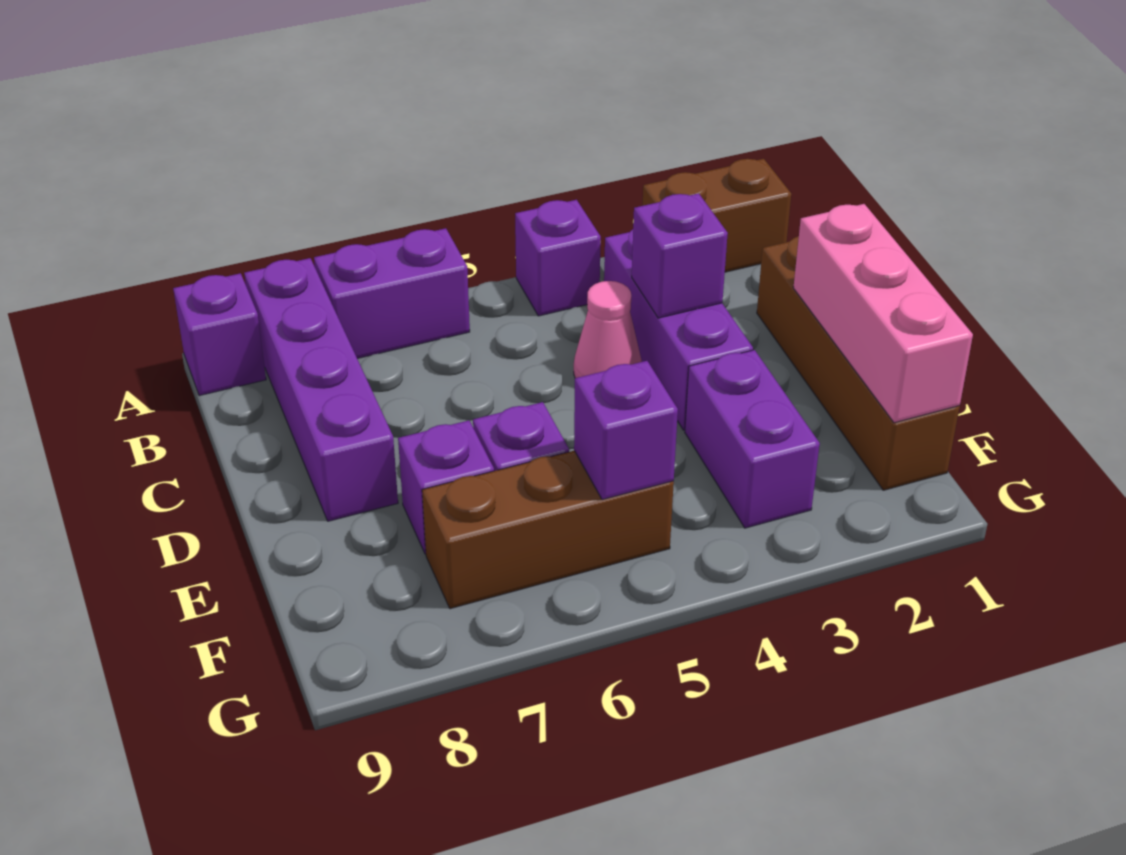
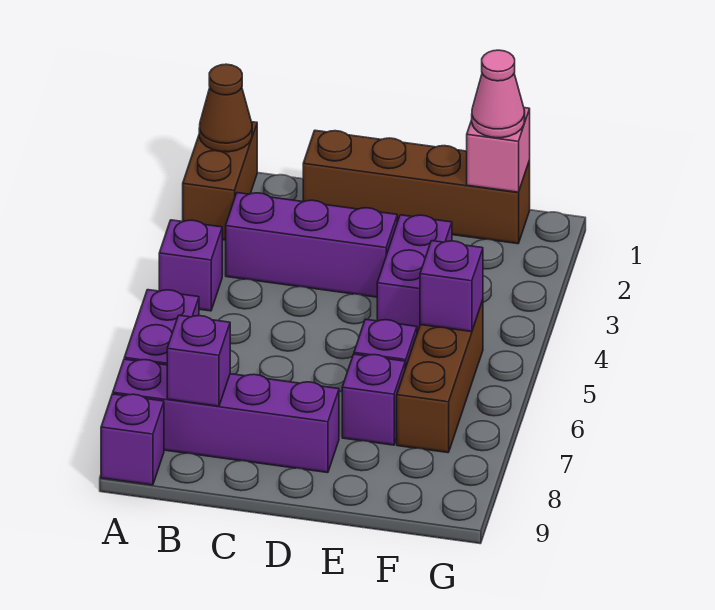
none -> brown cone A1 level 2
purple brick C3 level 2 -> purple brick B8 level 2
pink cone C4 level 1 -> pink cone F1 level 3
pink brick D1:F1 level 2 -> pink brick F1 level 2
purple brick E3:F3 level 1 -> purple brick E3:E4 level 1

